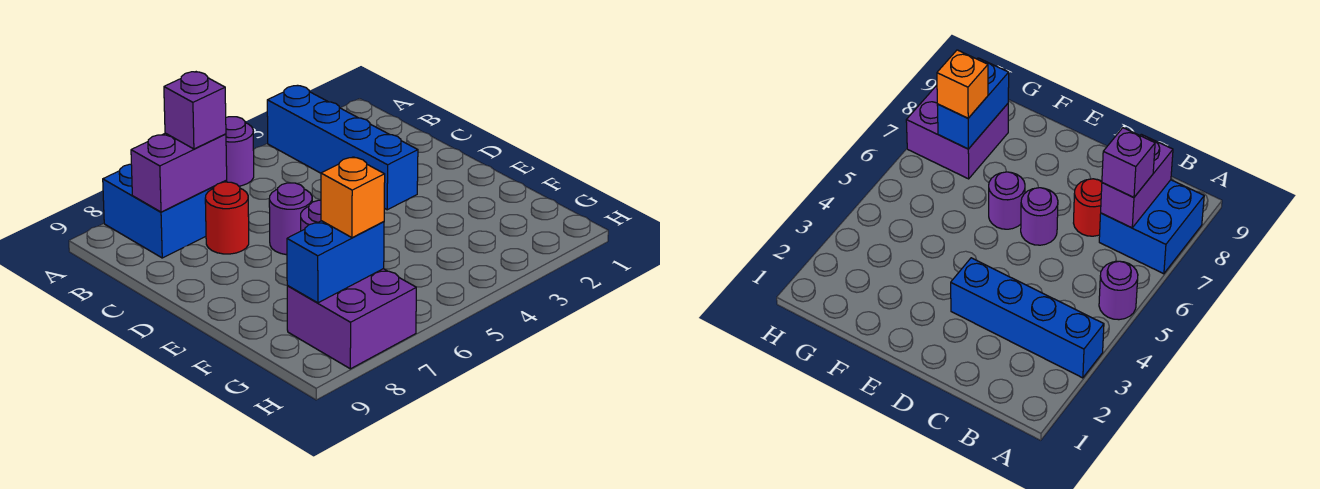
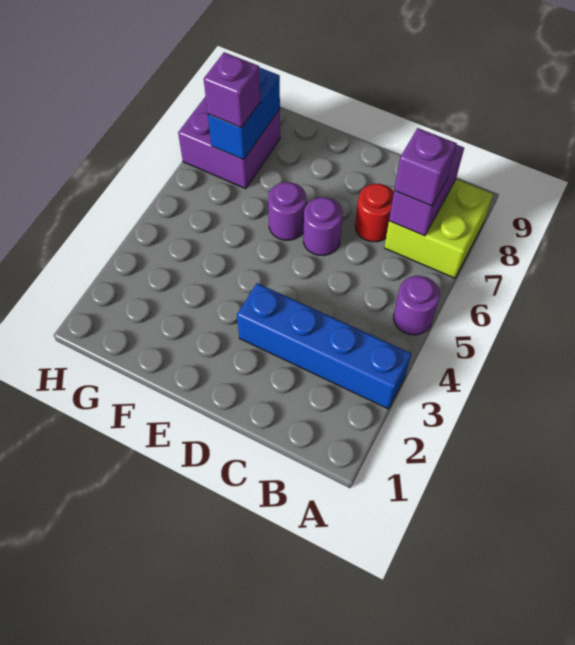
blue brick A7:B8 level 1 -> lime brick A7:B8 level 1
orange brick G7 level 3 -> purple brick G7 level 3

